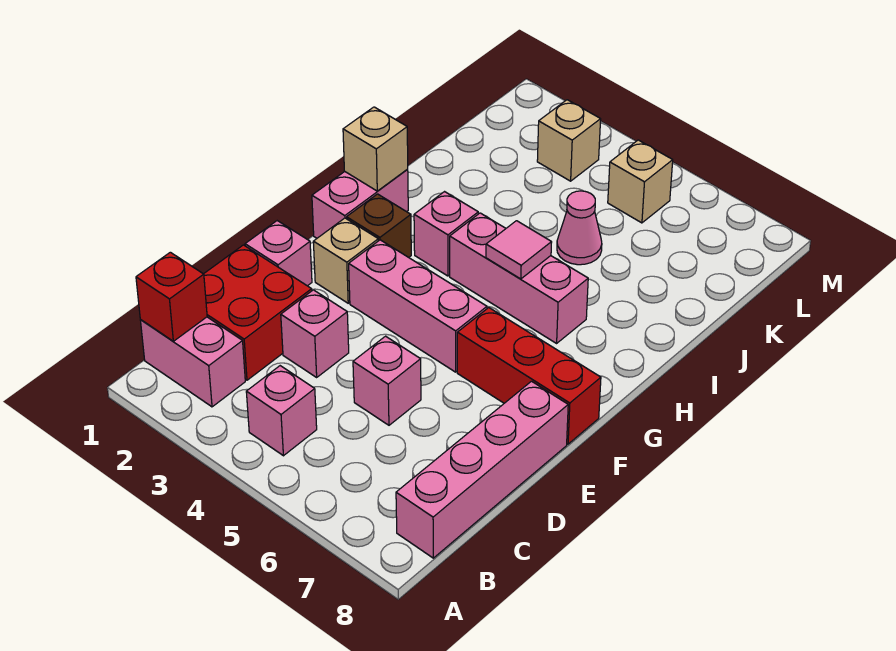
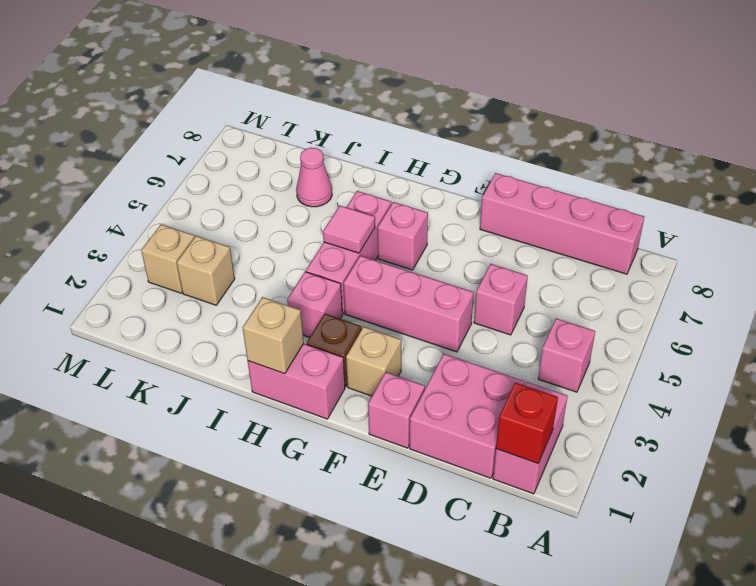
red brick C1:D2 level 1 -> pink brick C1:D2 level 1
pink brick D3 level 1 -> pink brick G6 level 1
pink brick F3:F5 level 1 -> pink brick E4:G4 level 1
red brick F6:F8 level 1 -> none
pink cone J5 level 1 -> pink cone J7 level 1
tan brick L5 level 1 -> tan brick K3 level 1

